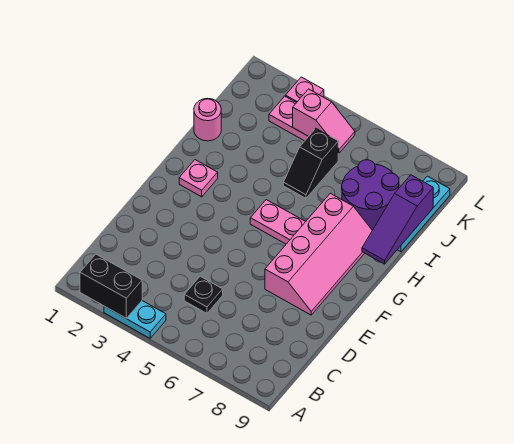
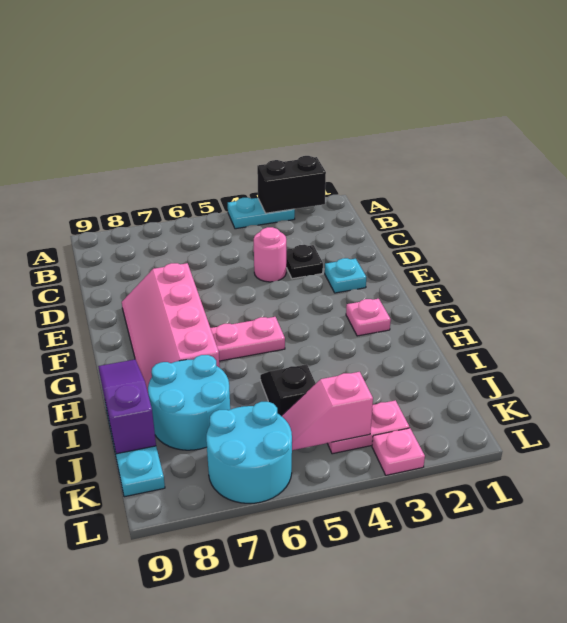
black plate C5 level 1 -> black plate D3 level 1
none -> cyan plate E2 level 1
pink round brick I1 level 1 -> pink round brick D4 level 1
purple round brick I7:J8 level 1 -> cyan round brick I7:J8 level 1
none -> cyan round brick K6:L7 level 1

